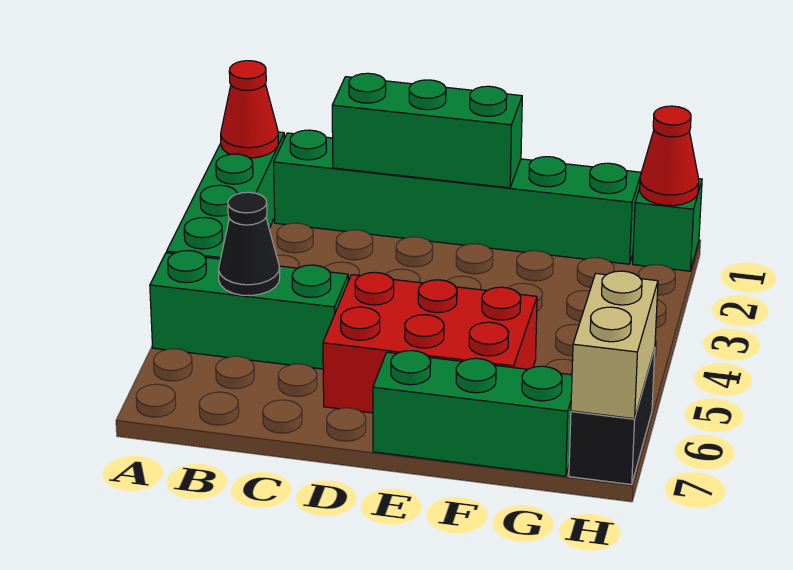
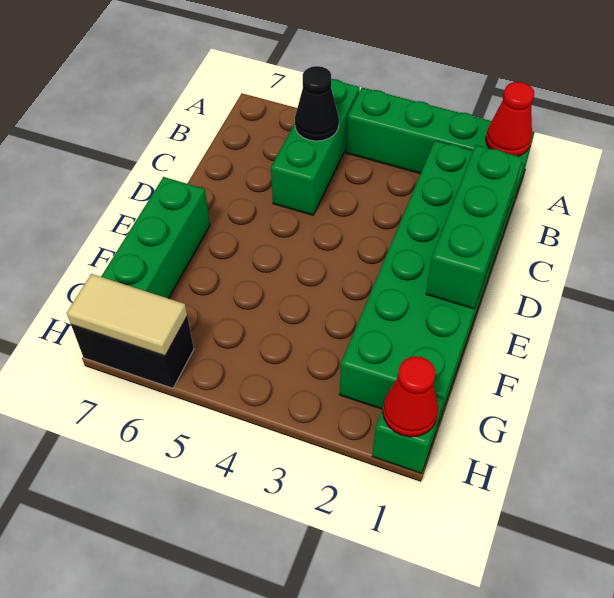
green brick B1:G1 level 1 -> green brick B1:G2 level 1
red brick D5:F6 level 1 -> none
tan brick H6:H7 level 2 -> tan tile H6:H7 level 2

